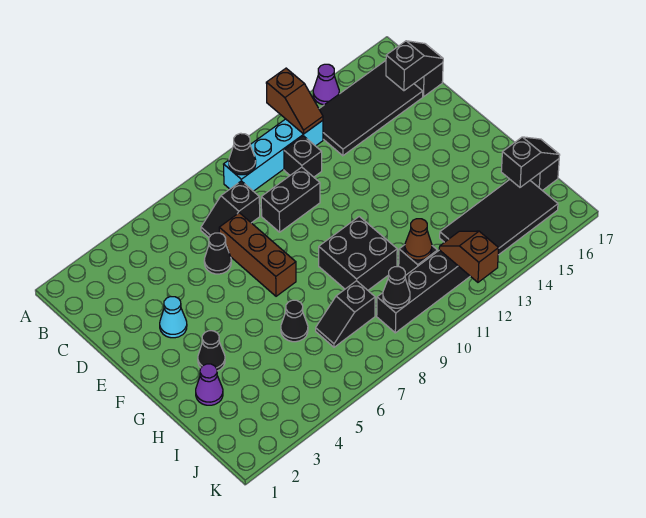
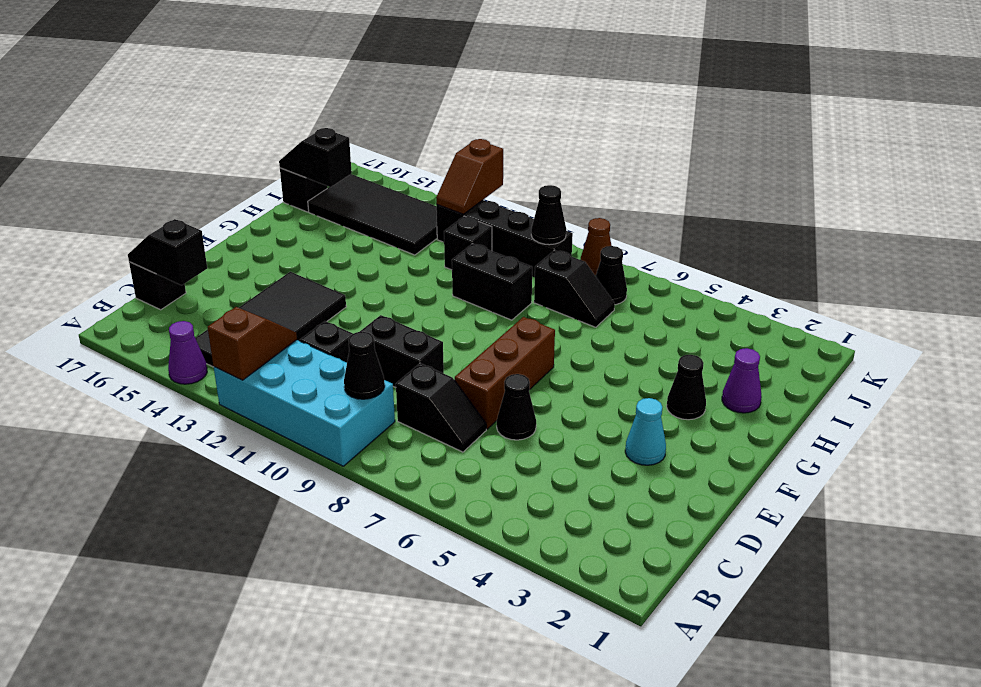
cyan brick B9:B12 level 1 -> cyan brick A9:B12 level 1
black tile B13:C16 level 1 -> black tile B13:E14 level 1
black brick G9:H10 level 1 -> black brick H9:H10 level 1
black cone H6 level 1 -> black cone J7 level 1
brown cone I11 level 2 -> brown cone K8 level 1

